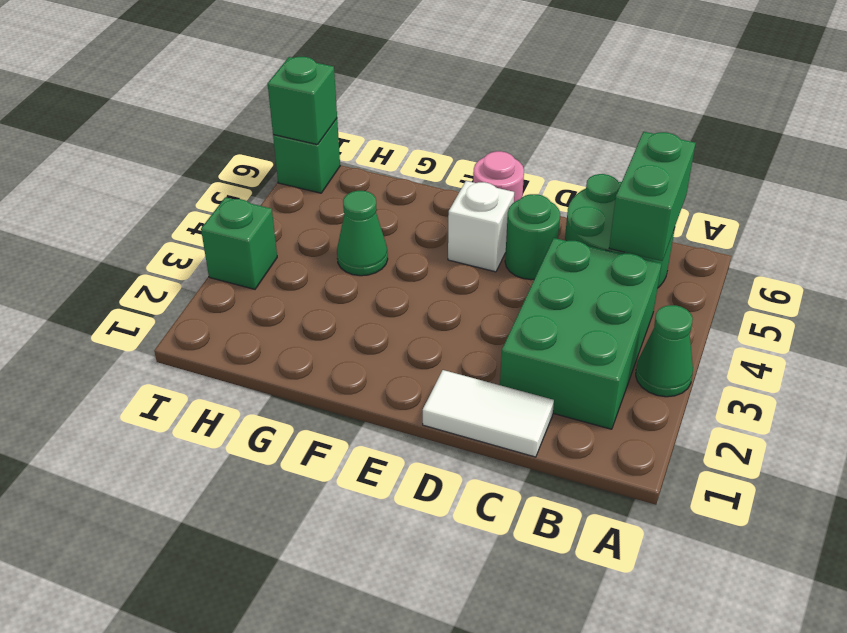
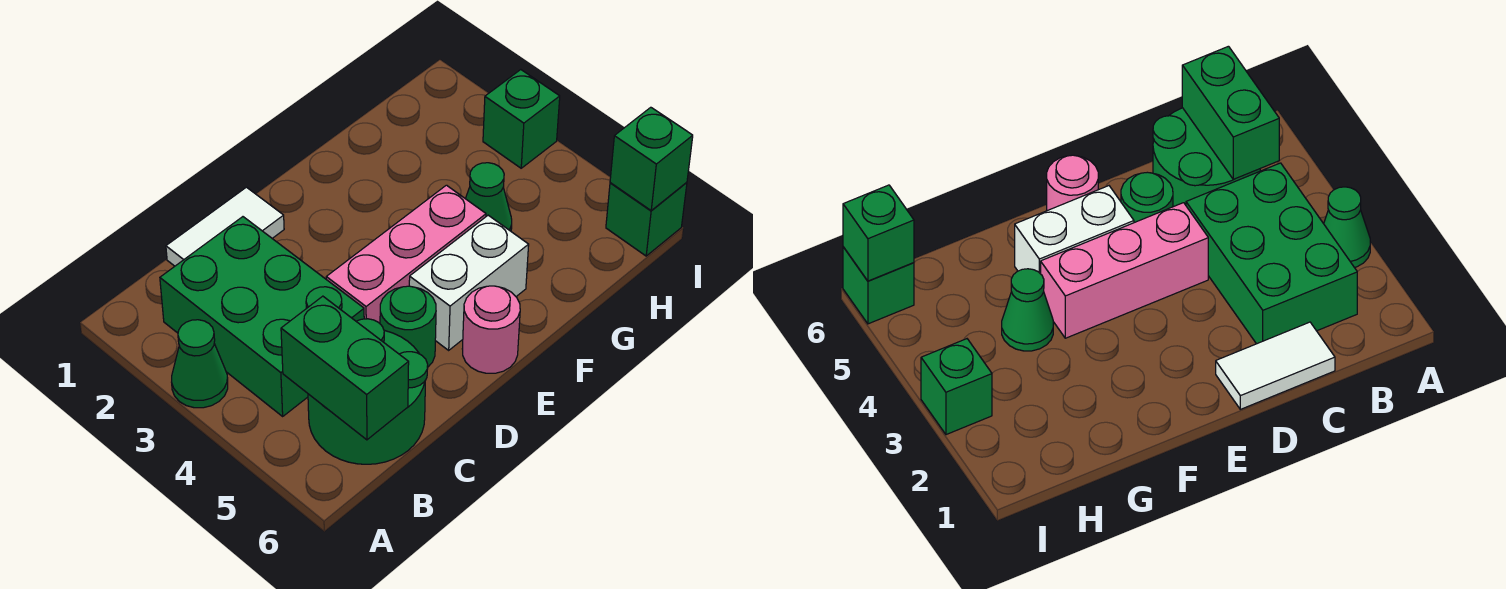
none -> pink brick D4:F4 level 1
white brick E5 level 1 -> white brick E5:F5 level 1

